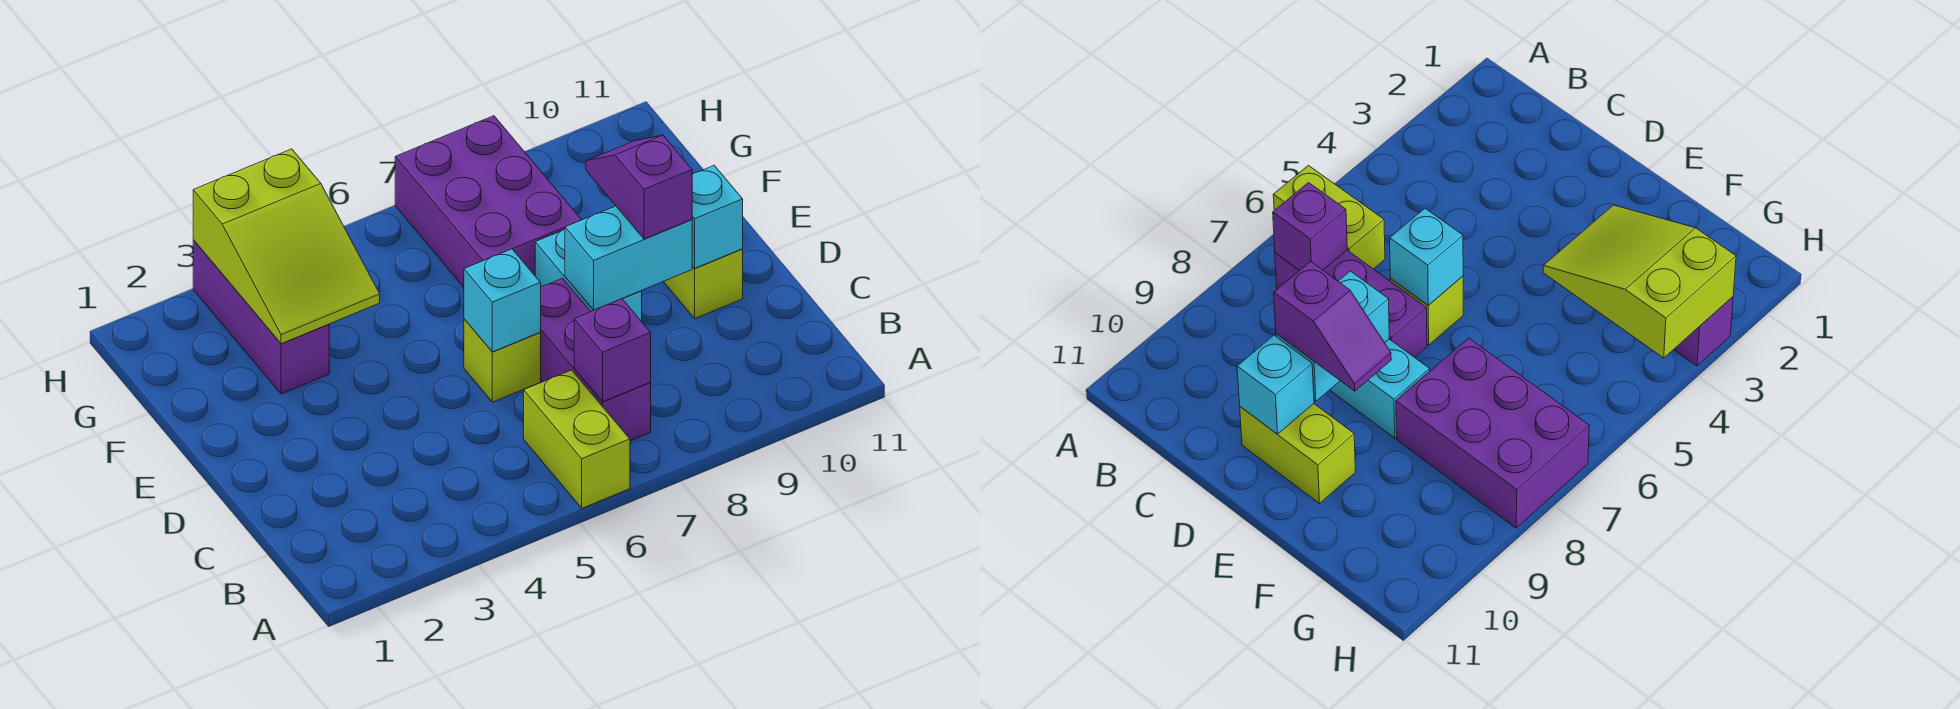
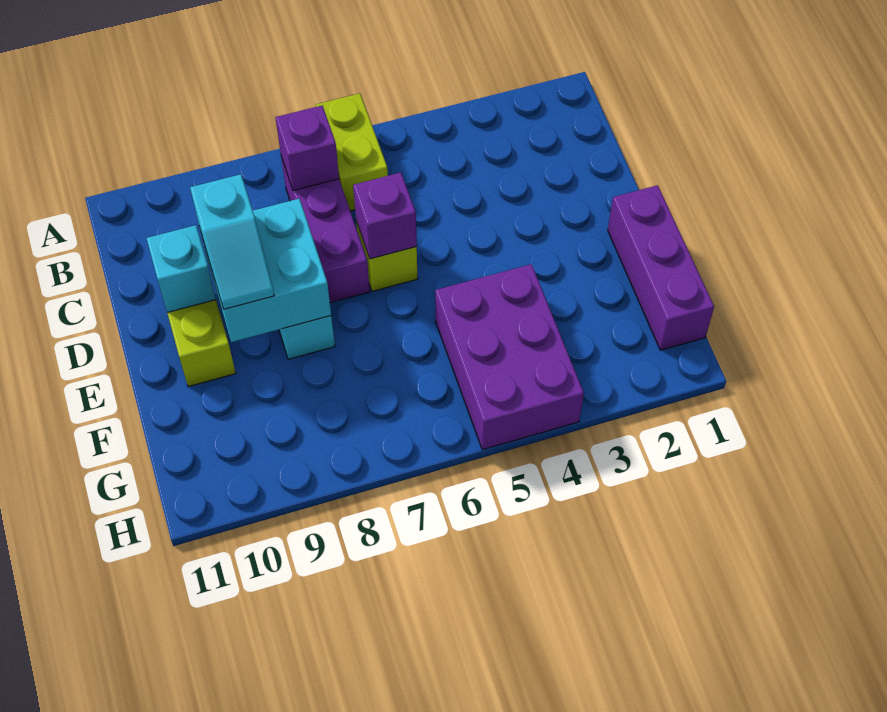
cyan brick D6 level 2 -> purple brick D6 level 2
cyan brick D8:D9 level 2 -> cyan brick D8:E9 level 2
purple slope D9:E9 level 3 top D -> cyan slope D9:E9 level 3 top D
purple brick F3:H3 level 1 -> purple brick E1:G1 level 1
lime slope F3:H4 level 2 top H -> none
purple brick F7:H8 level 1 -> purple brick F4:H5 level 1

